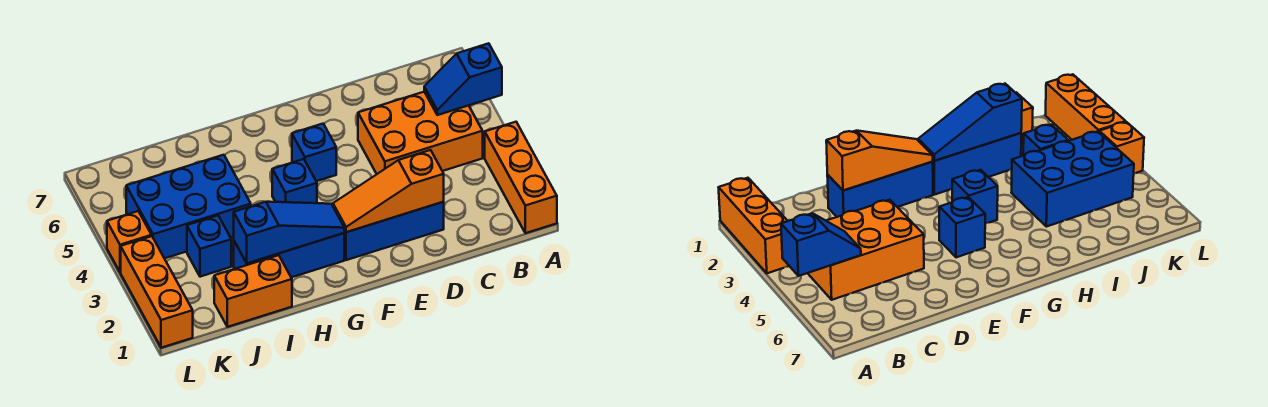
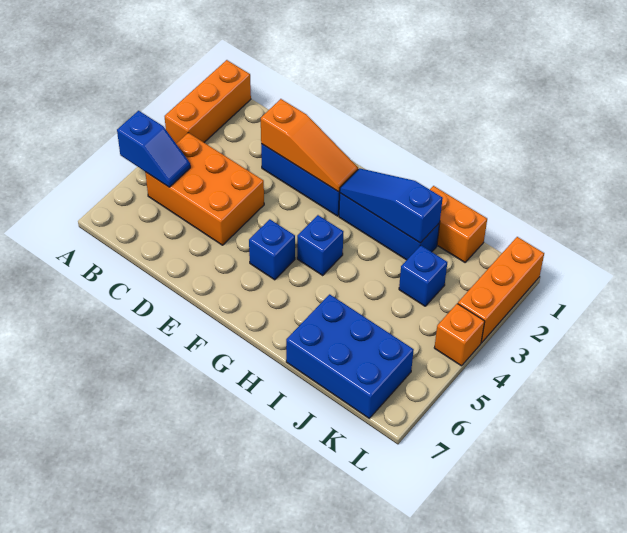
blue brick I4:K5 level 1 -> blue brick I6:K7 level 1

